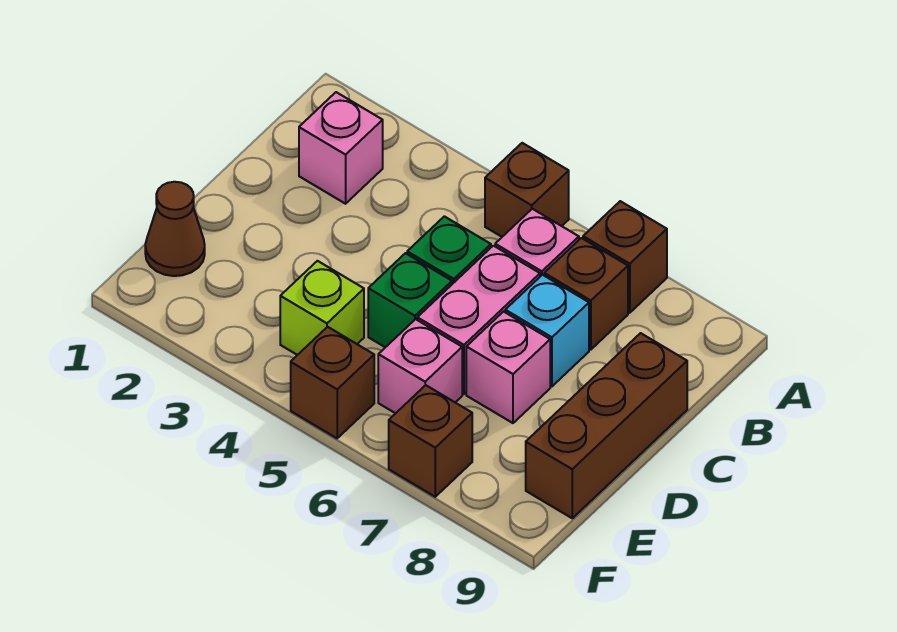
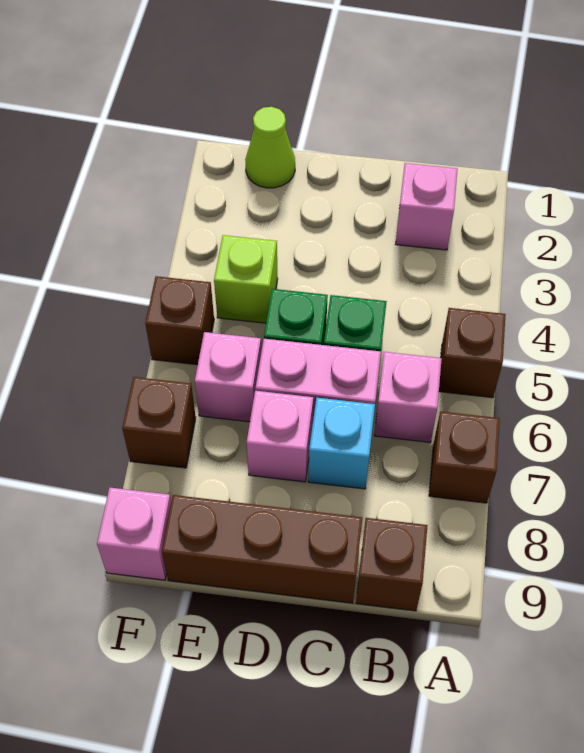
brown brick B7 level 1 -> brown brick B9 level 1
brown cone E1 level 1 -> lime cone E1 level 1
none -> pink brick F9 level 1

